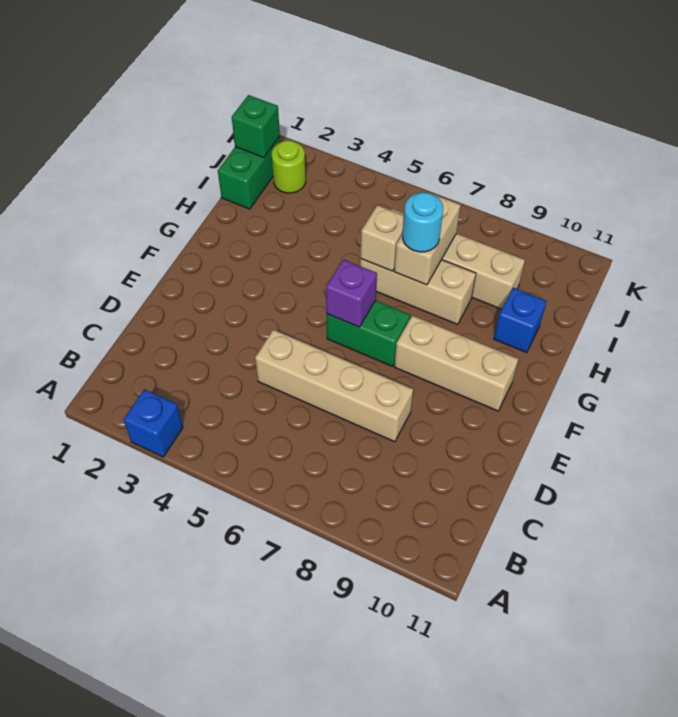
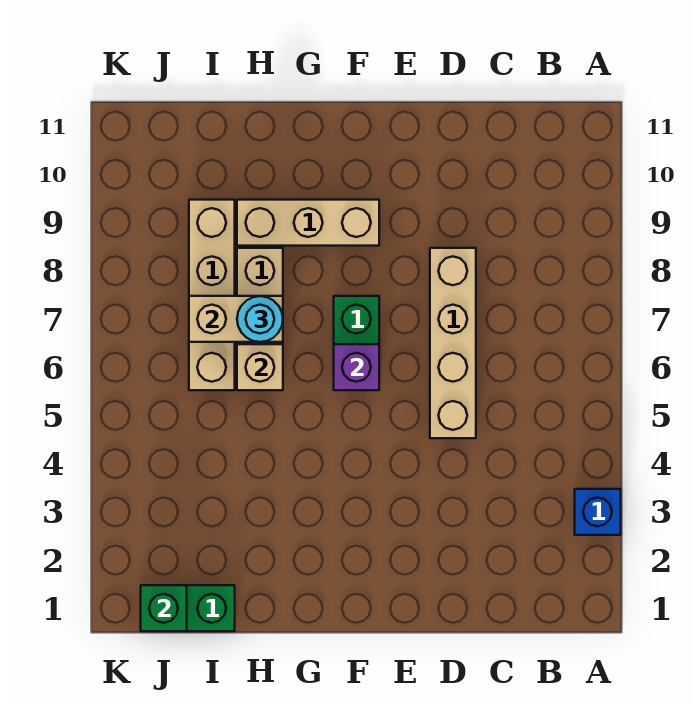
tan brick F8:F10 level 1 -> tan brick F9:H9 level 1
blue brick H10 level 1 -> none
lime round brick J2 level 1 -> none

